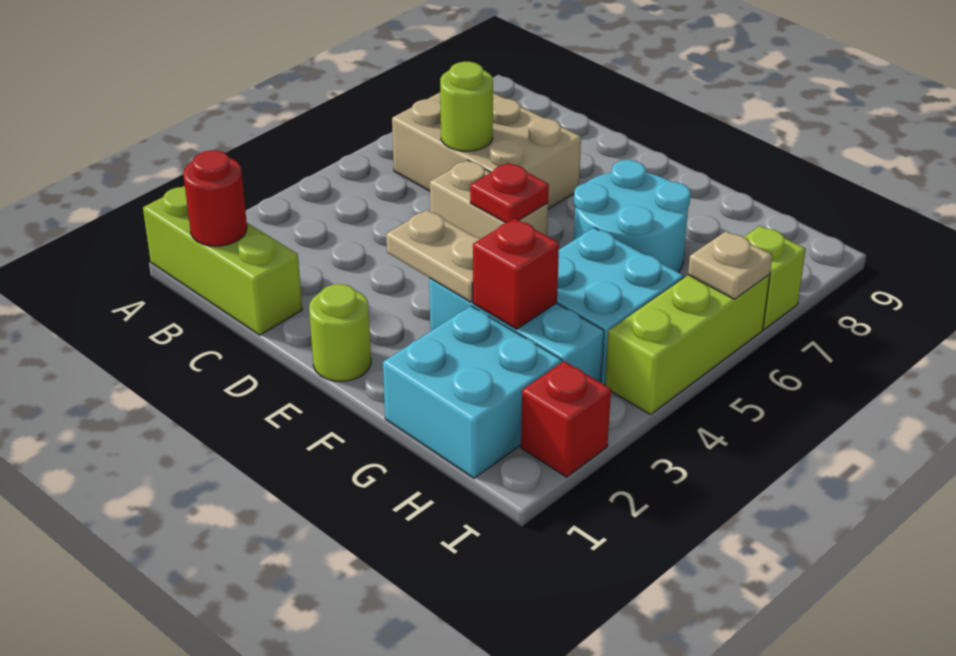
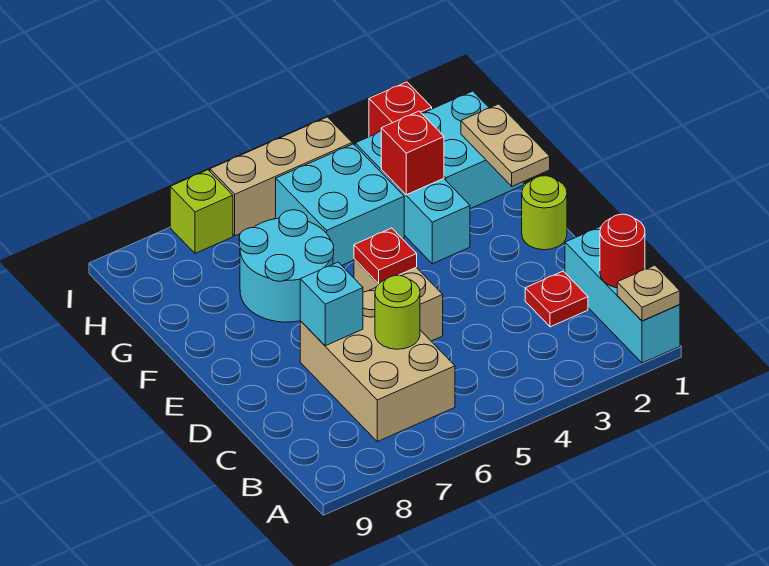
lime brick A1:C1 level 1 -> cyan brick A1:C1 level 1
none -> red plate C2 level 1
none -> cyan brick D7 level 2
tan plate E3:F3 level 2 -> tan plate F1:G1 level 2
lime brick I4:I6 level 1 -> tan brick I4:I6 level 1
tan plate I6 level 2 -> tan plate A1 level 2

